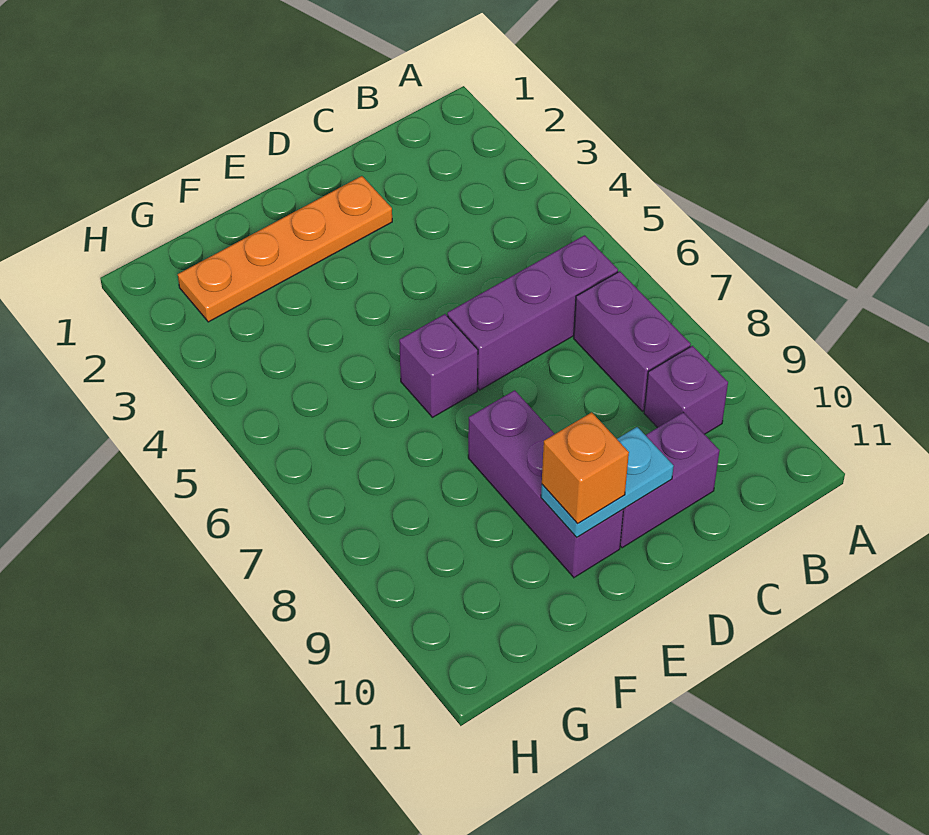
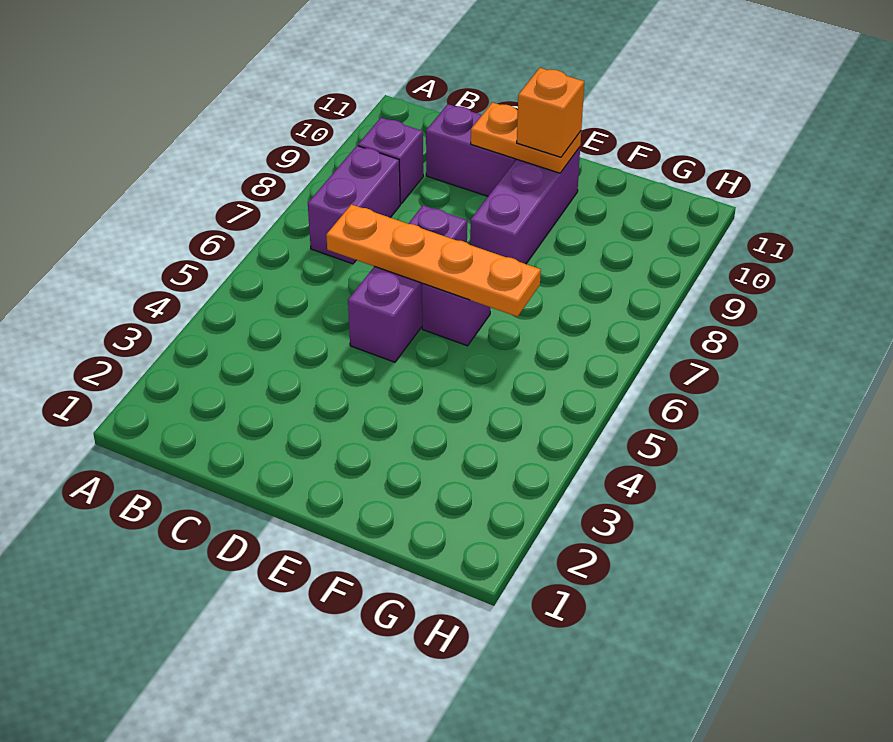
purple brick B6:D6 level 1 -> purple brick D5:D7 level 1
orange plate D2:G2 level 1 -> orange plate C6:F6 level 2
cyan plate D10:E10 level 2 -> orange plate D10:E10 level 2

